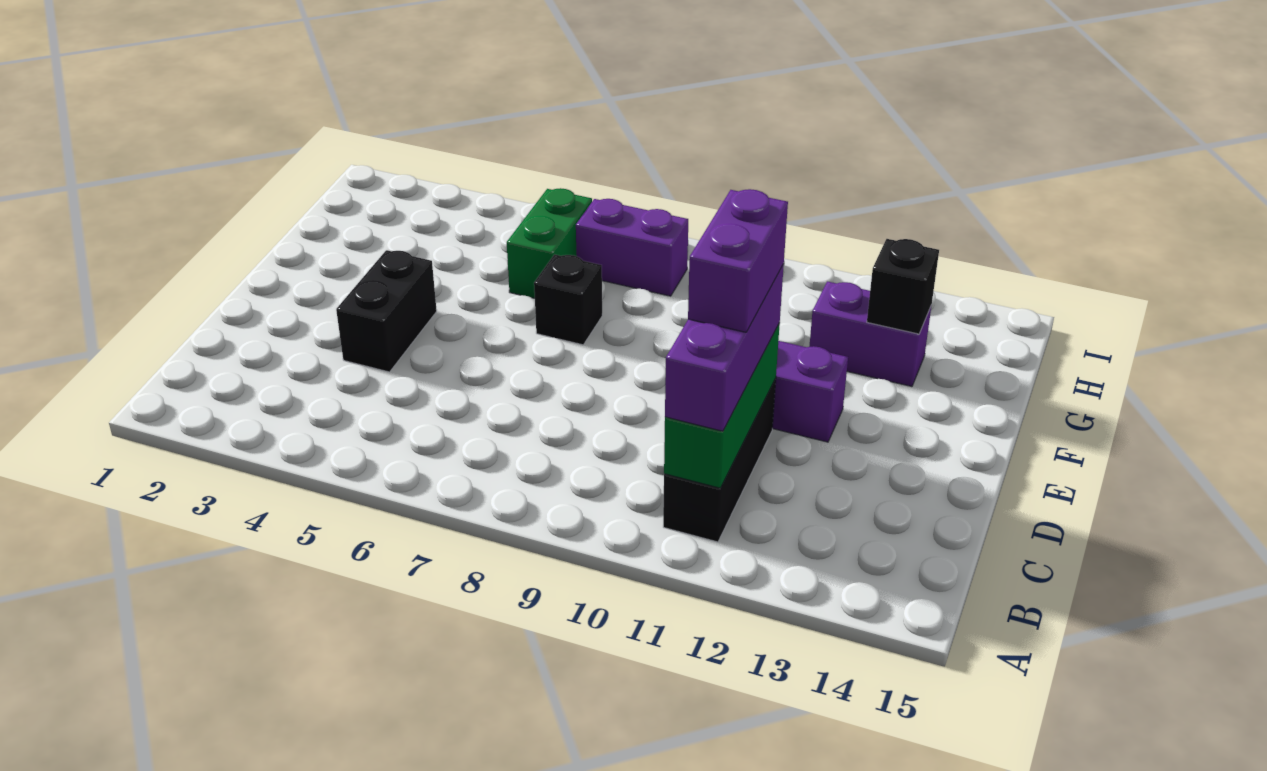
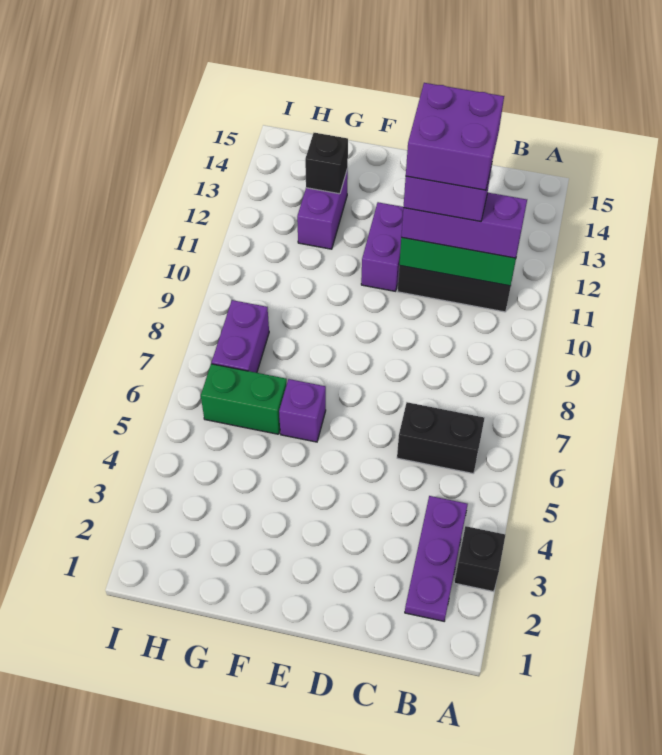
none -> purple plate B2:B4 level 1
none -> purple brick C11:D12 level 5
black brick D4:E4 level 1 -> black brick B6:C6 level 1
none -> purple brick F6 level 1
black brick F7 level 1 -> black brick A3 level 1

